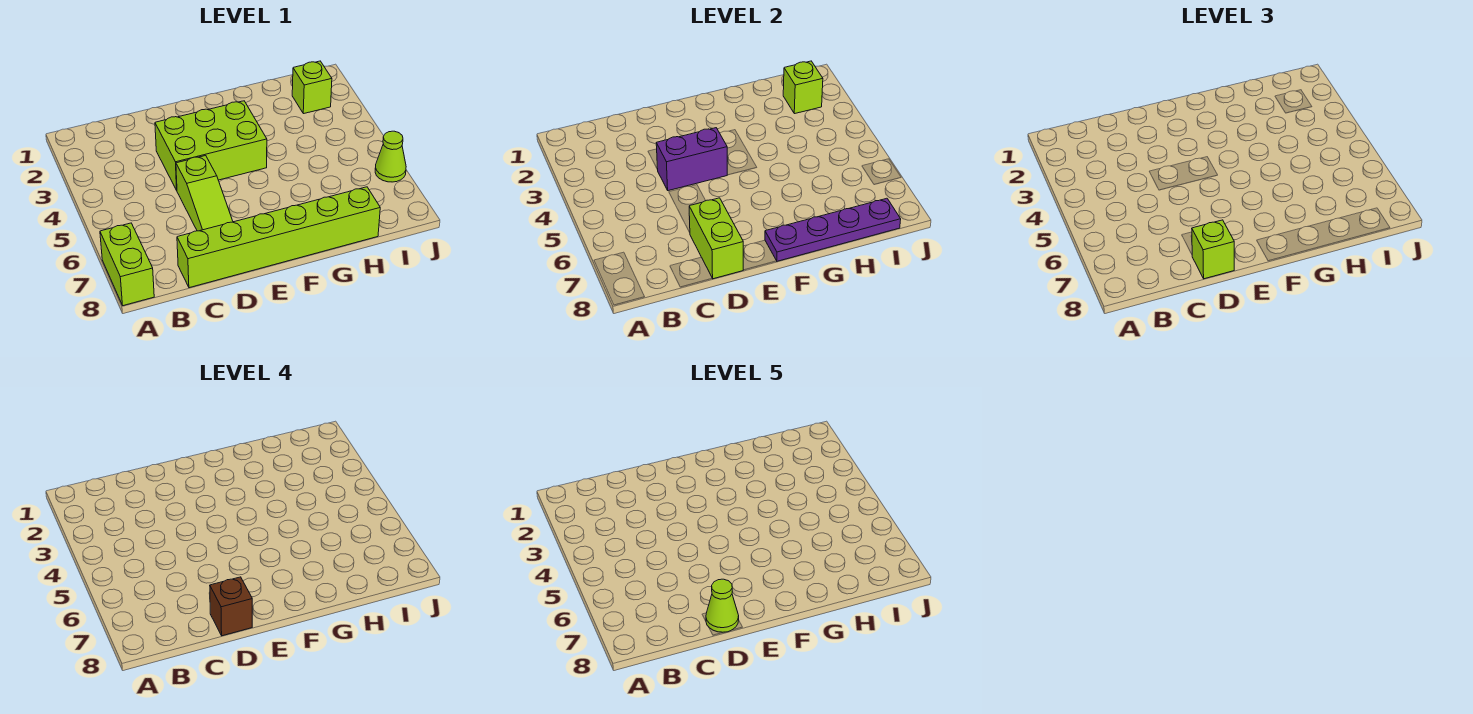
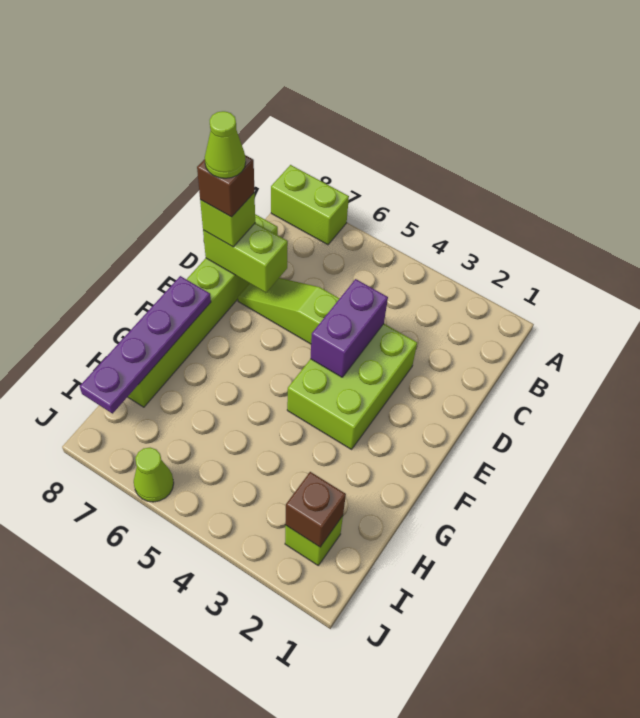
lime brick I2 level 2 -> brown brick I2 level 2

